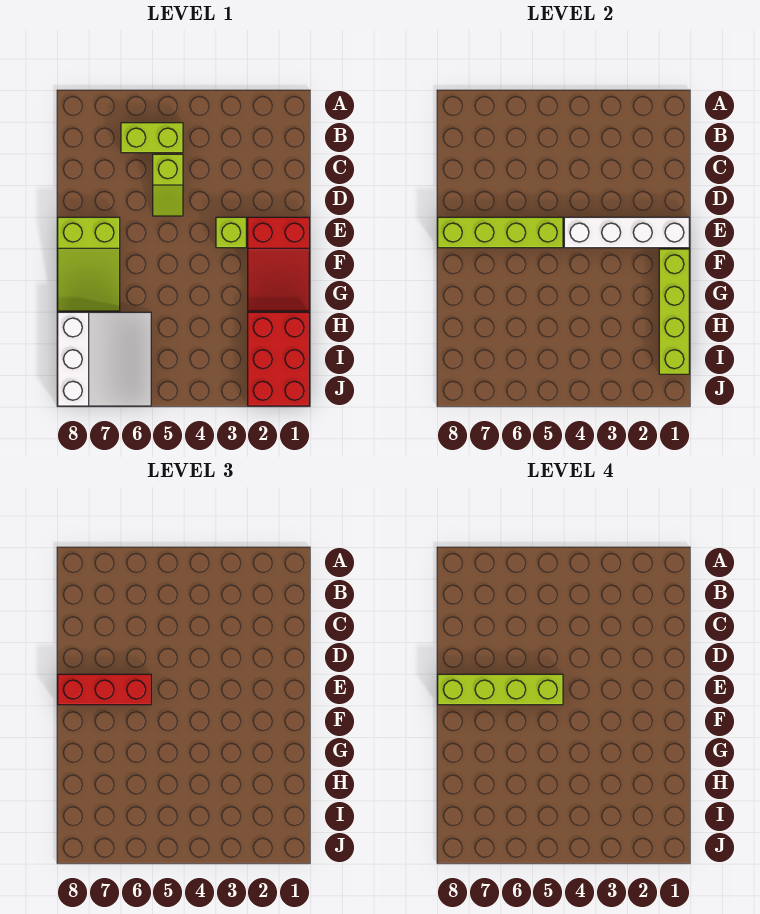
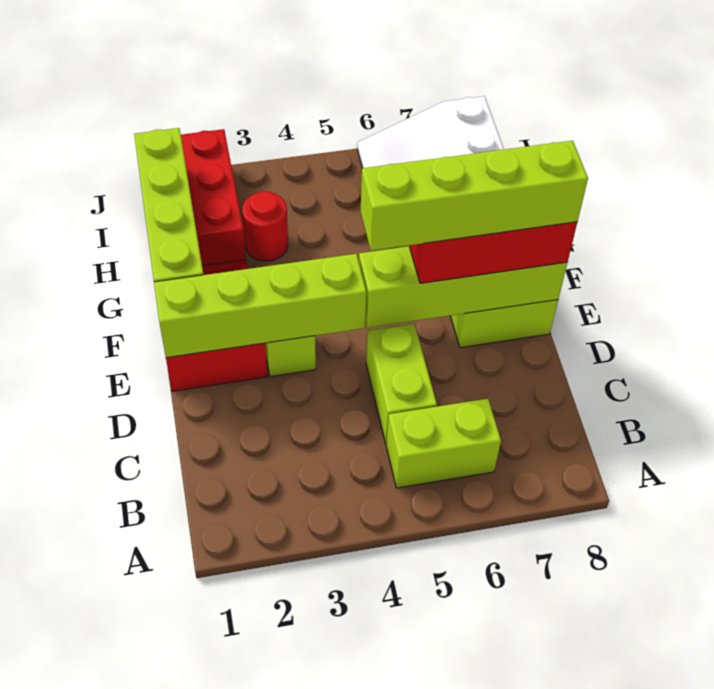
lime slope C5:D5 level 1 top C -> lime brick C5:D5 level 1
white brick E1:E4 level 2 -> lime brick E1:E4 level 2
none -> red round brick H3 level 1

